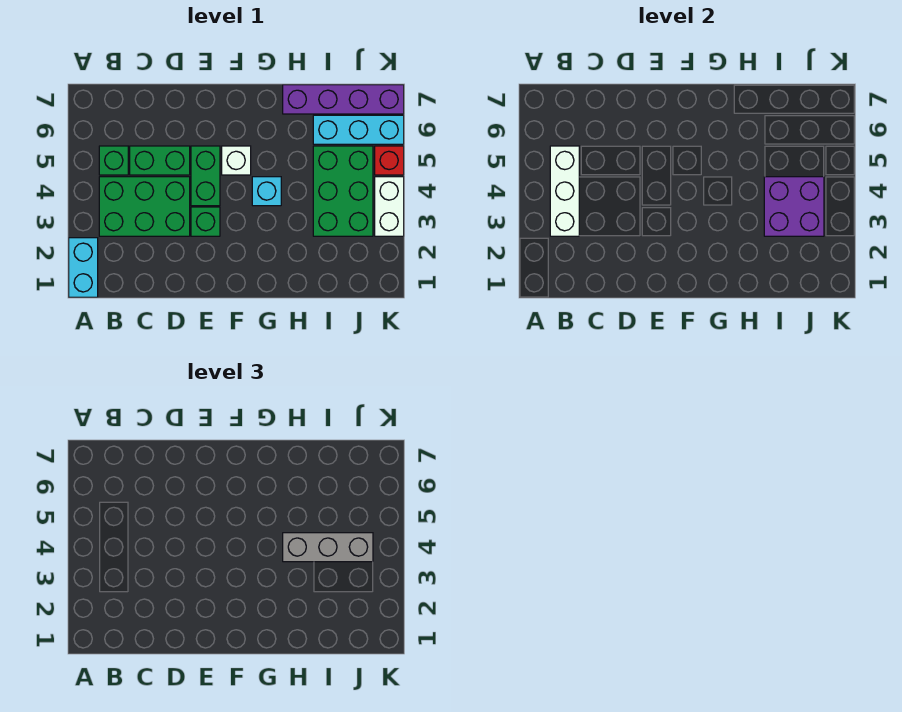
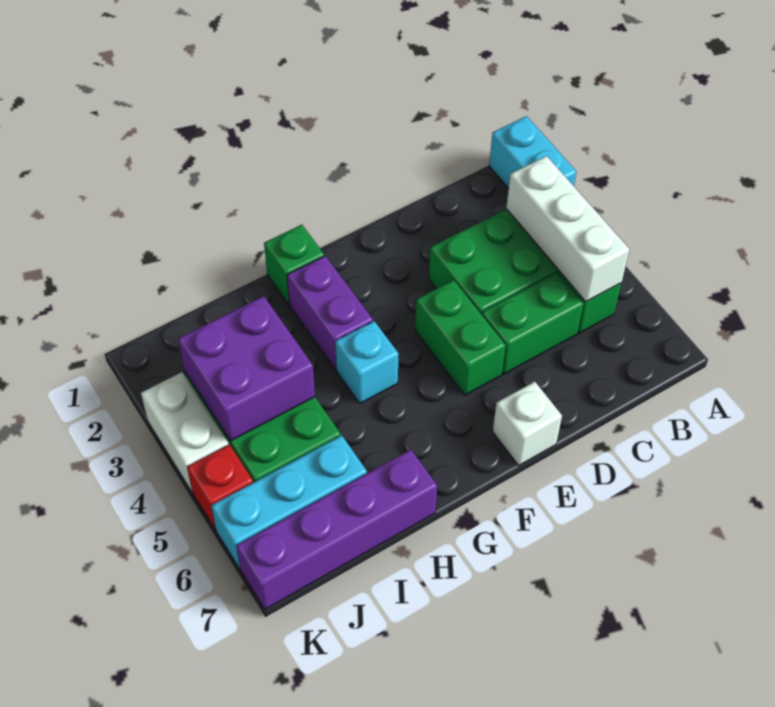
green brick E3 level 1 -> green brick G1 level 1
white brick F5 level 1 -> white brick E7 level 1
none -> purple brick G2:G3 level 1
grey brick H4:J4 level 3 -> none

